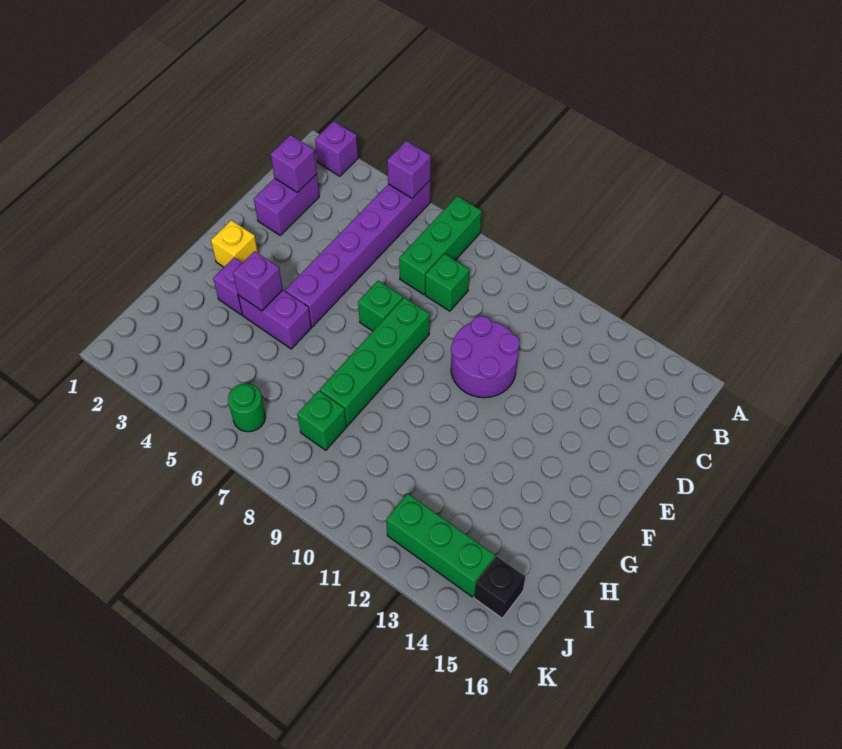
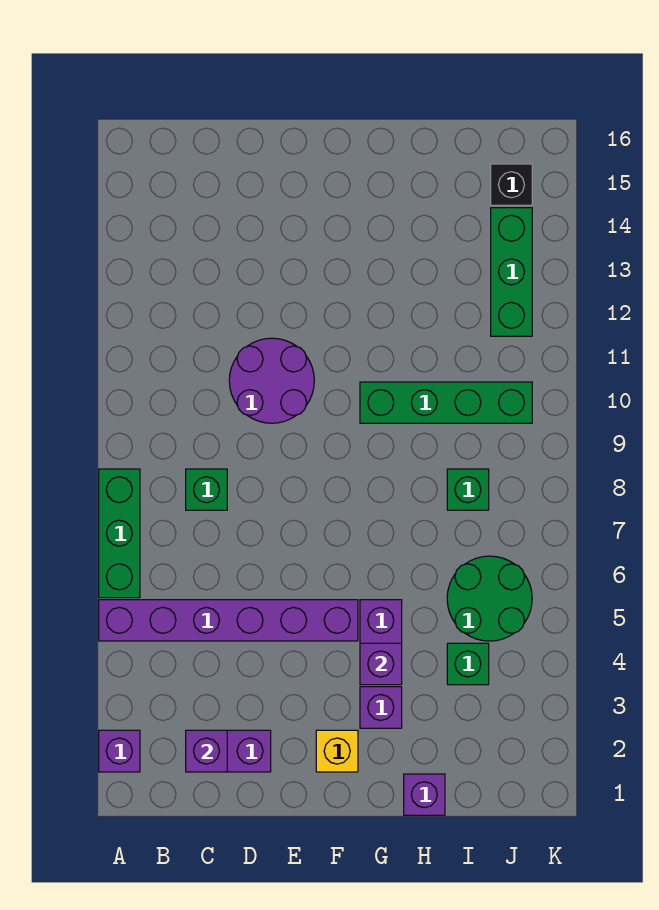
purple brick A5 level 2 -> purple brick H1 level 1
green brick A7:C7 level 1 -> green brick A6:A8 level 1
green brick E7 level 1 -> green brick I4 level 1
green brick E8:H8 level 1 -> green brick G10:J10 level 1
green round brick J6 level 1 -> green round brick I5:J6 level 1

